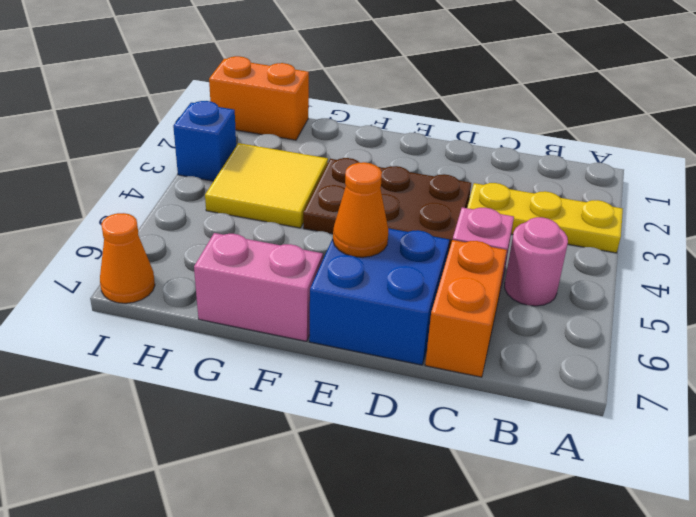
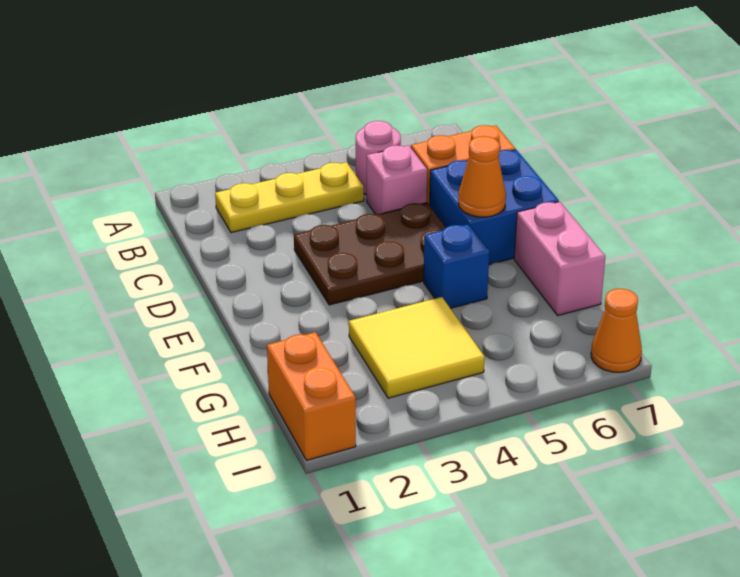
yellow plate A3:C3 level 1 -> yellow plate B2:B4 level 1
brown plate D3:F4 level 1 -> brown plate D3:E5 level 1
blue brick I3 level 1 -> blue brick F5 level 1

